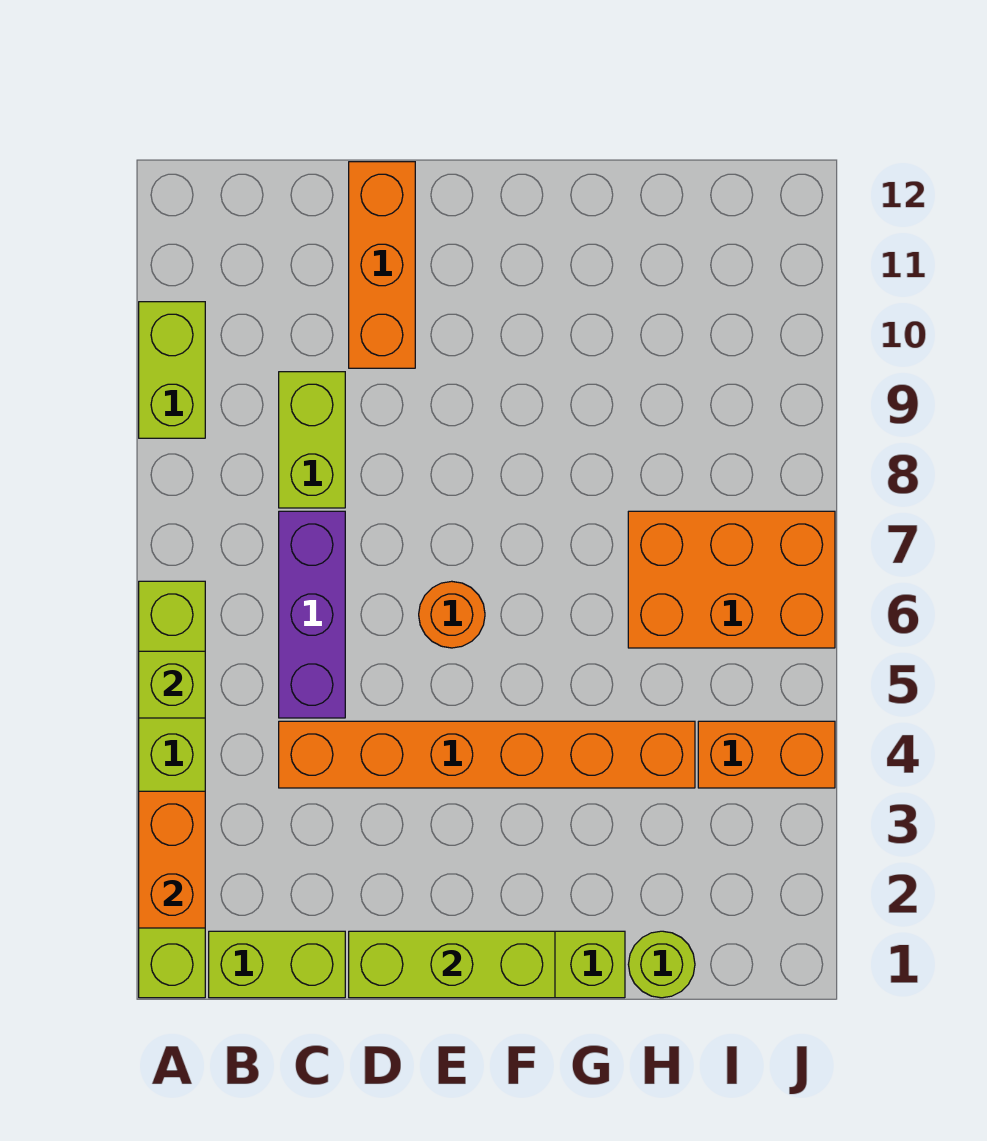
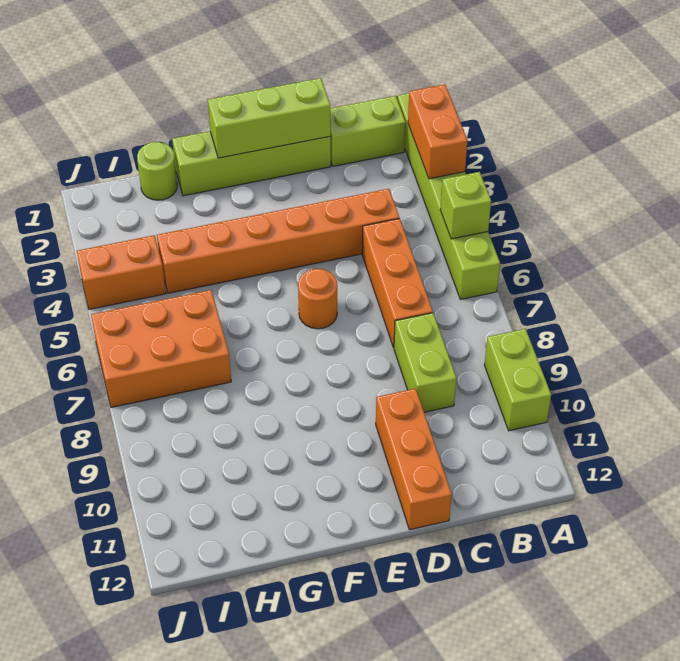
purple brick C5:C7 level 1 -> orange brick C5:C7 level 1

